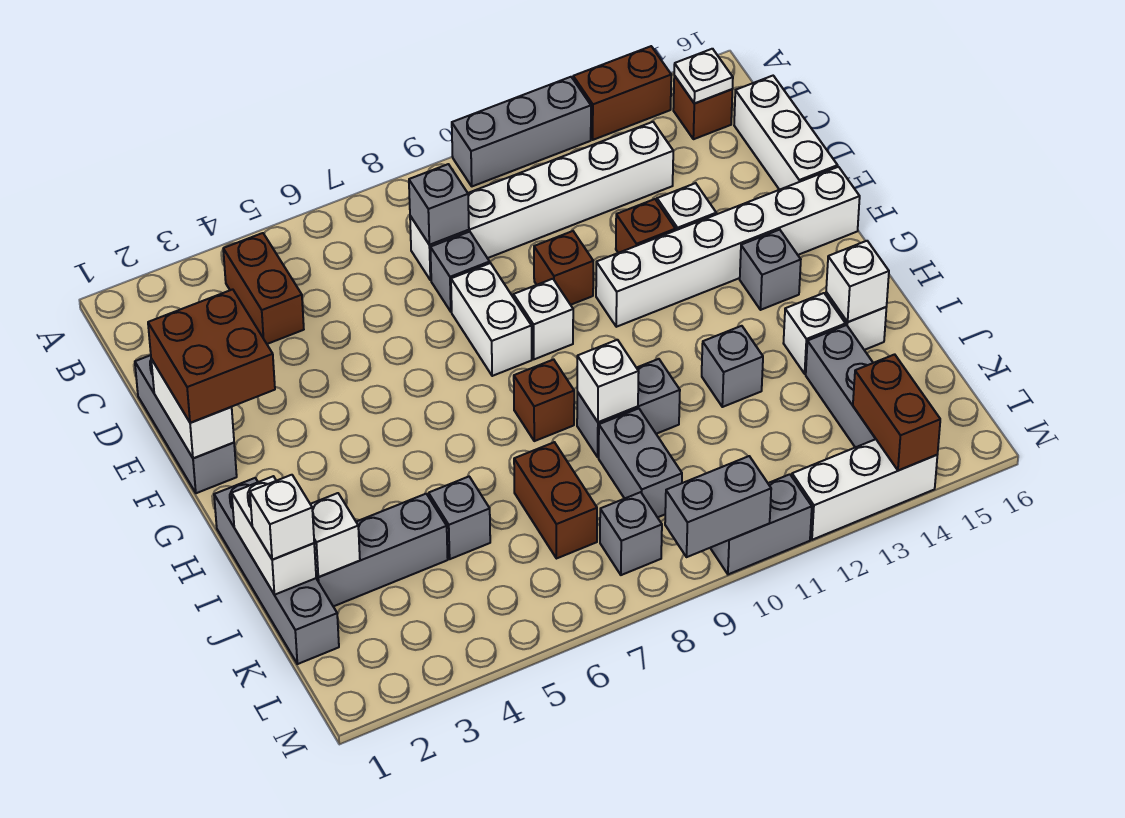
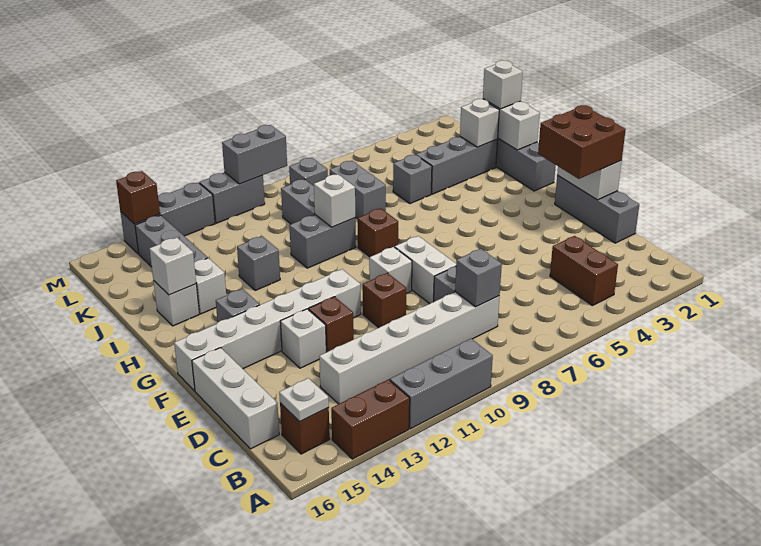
brown brick J7:K7 level 1 -> grey brick J7:K7 level 1
brown brick L14:M14 level 2 -> brown brick M14 level 2
white brick M12:M14 level 1 -> grey brick M12:M14 level 1

